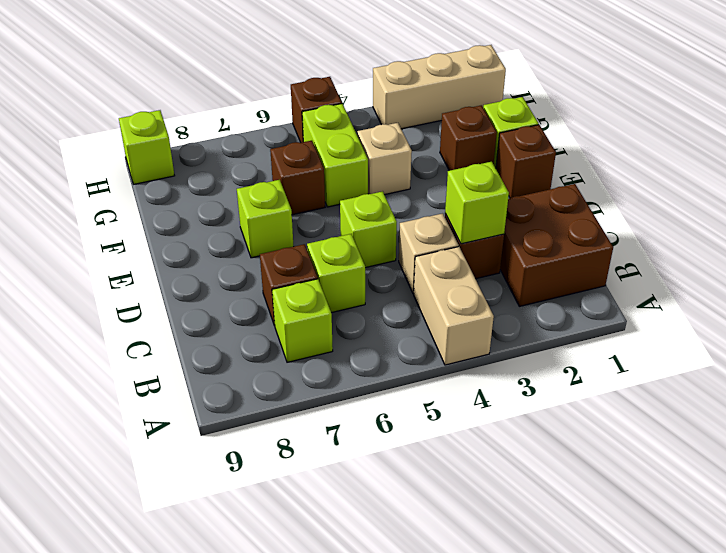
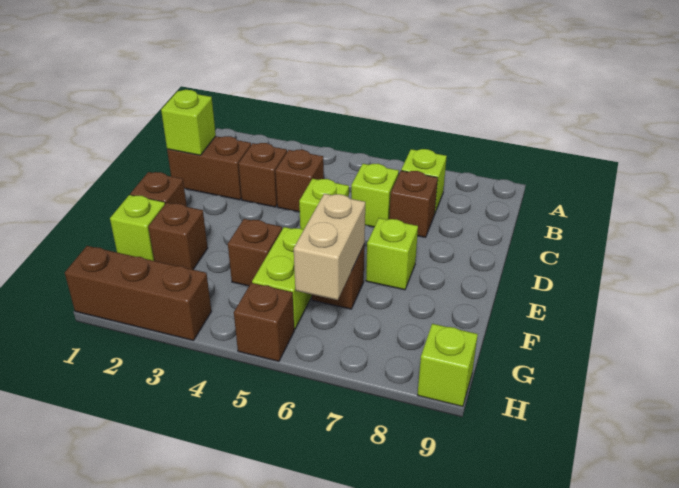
tan brick A4:B4 level 1 -> tan brick F6:G6 level 2
brown brick B1:C2 level 1 -> brown brick C1:C2 level 1
lime brick C3 level 2 -> lime brick C1 level 2
tan brick C4 level 1 -> brown brick C4 level 1
tan brick F4 level 1 -> brown brick F4 level 1
tan brick H1:H3 level 1 -> brown brick H1:H3 level 1

